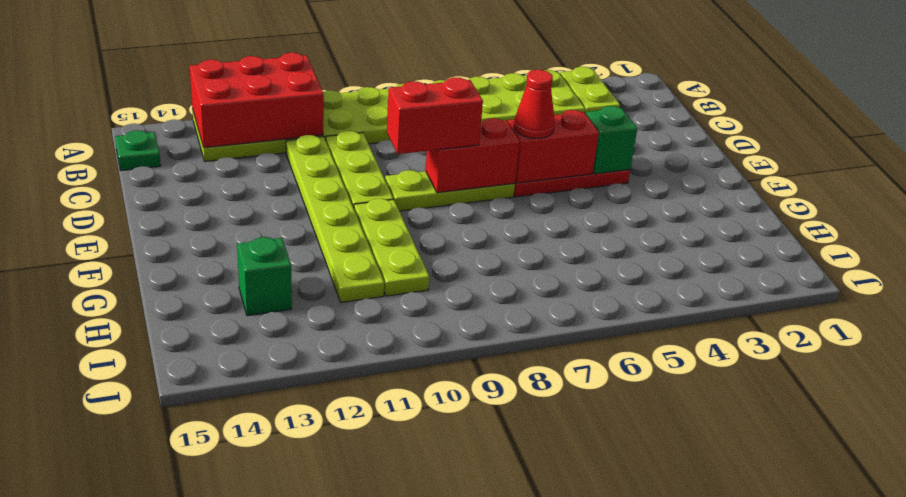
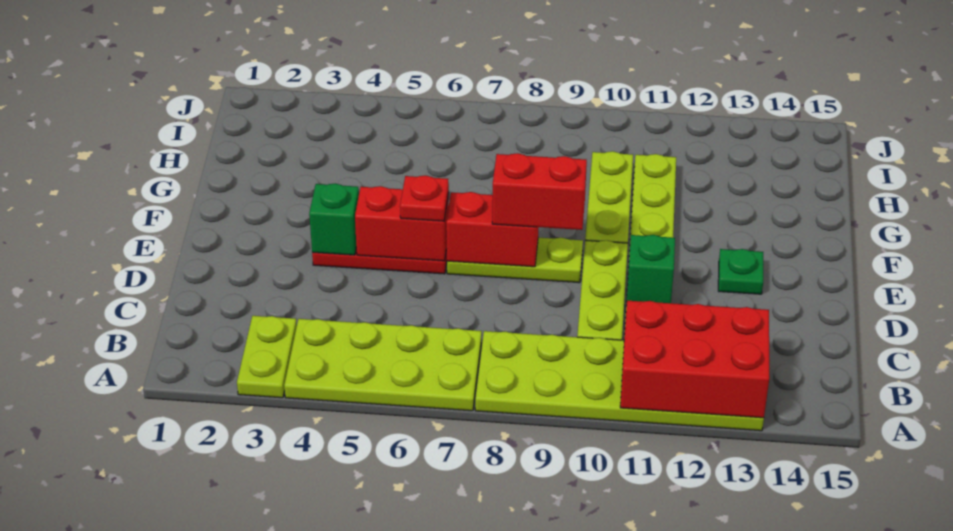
green plate B15 level 1 -> green plate E13 level 1
red cone E6 level 3 -> red plate E6 level 3
green brick H13 level 1 -> green brick D11 level 2

